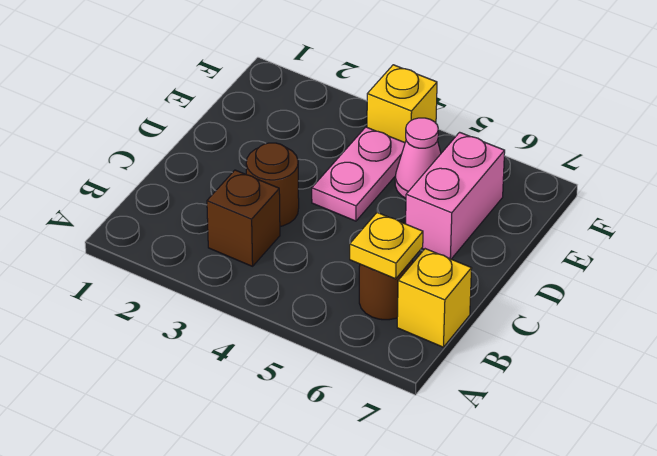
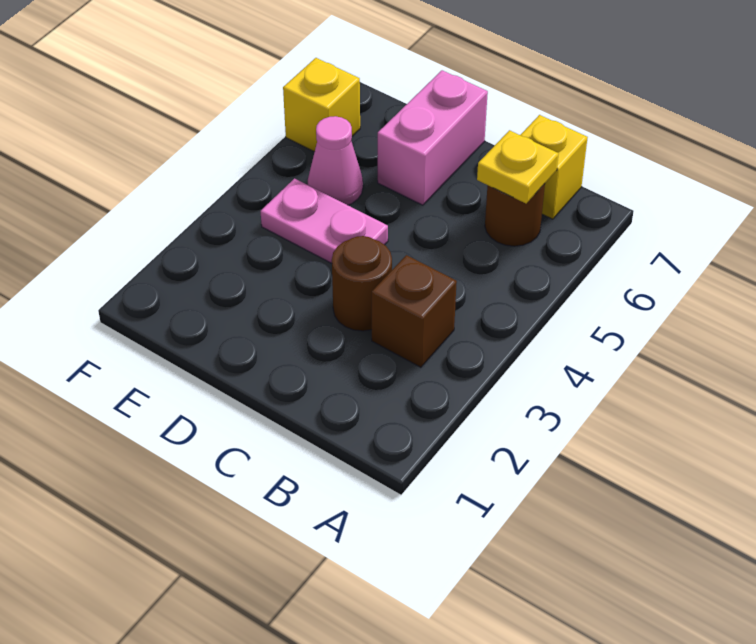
pink brick D6:E6 level 1 -> pink brick D6:D7 level 1
yellow brick F4 level 1 -> yellow brick F6 level 1

